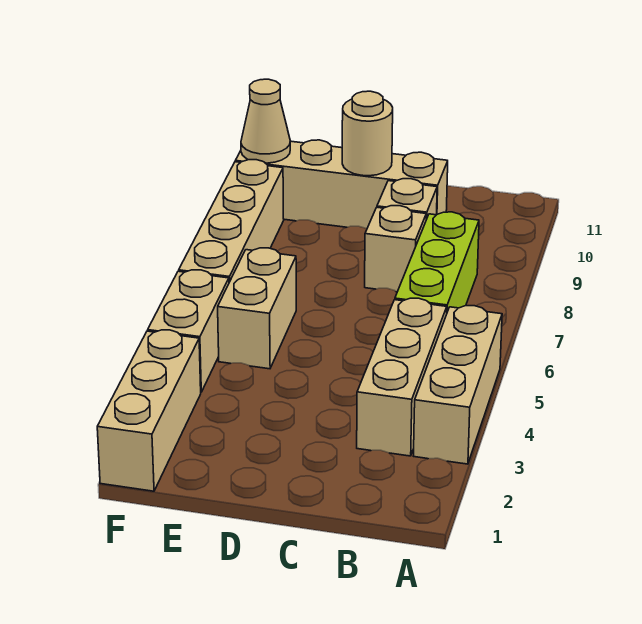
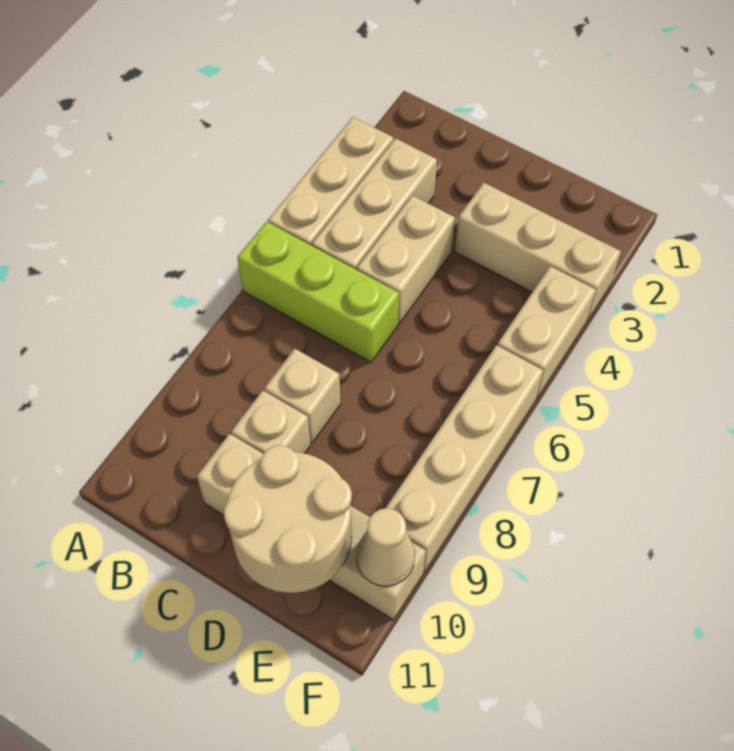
lime brick B6:B8 level 1 -> lime brick A6:C6 level 1
tan round brick D10 level 2 -> tan round brick D10:E11 level 2
tan brick E5:E6 level 1 -> tan brick C4:C5 level 1
tan brick F1:F3 level 1 -> tan brick D3:F3 level 1

